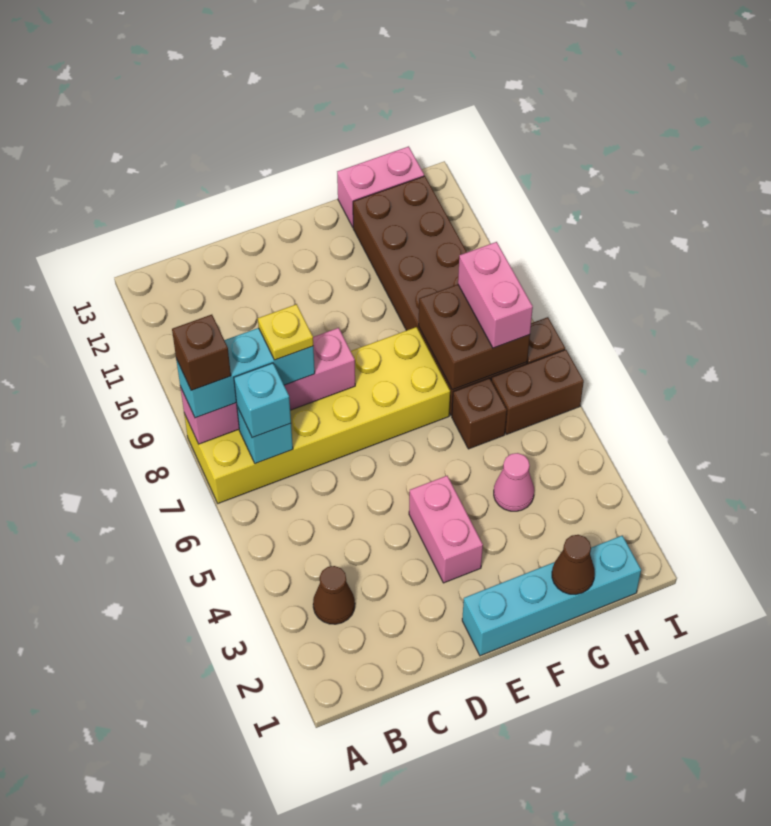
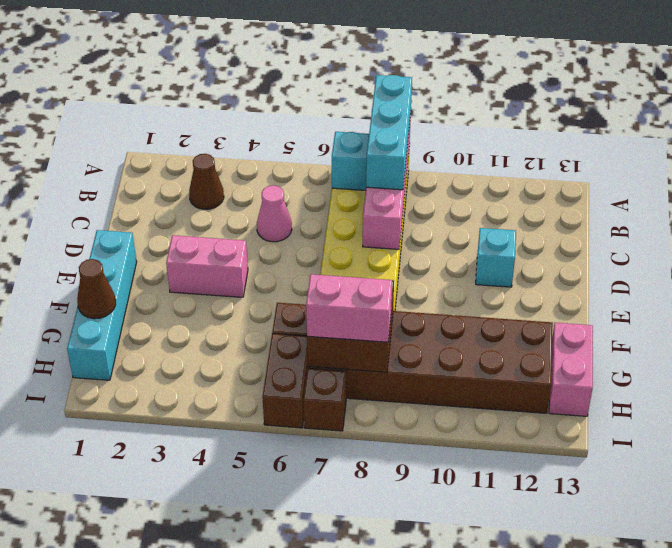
brown brick A8 level 4 -> none
cyan brick B7 level 3 -> cyan brick D11 level 1
yellow plate C8 level 4 -> none
pink cone G4 level 1 -> pink cone C5 level 1

